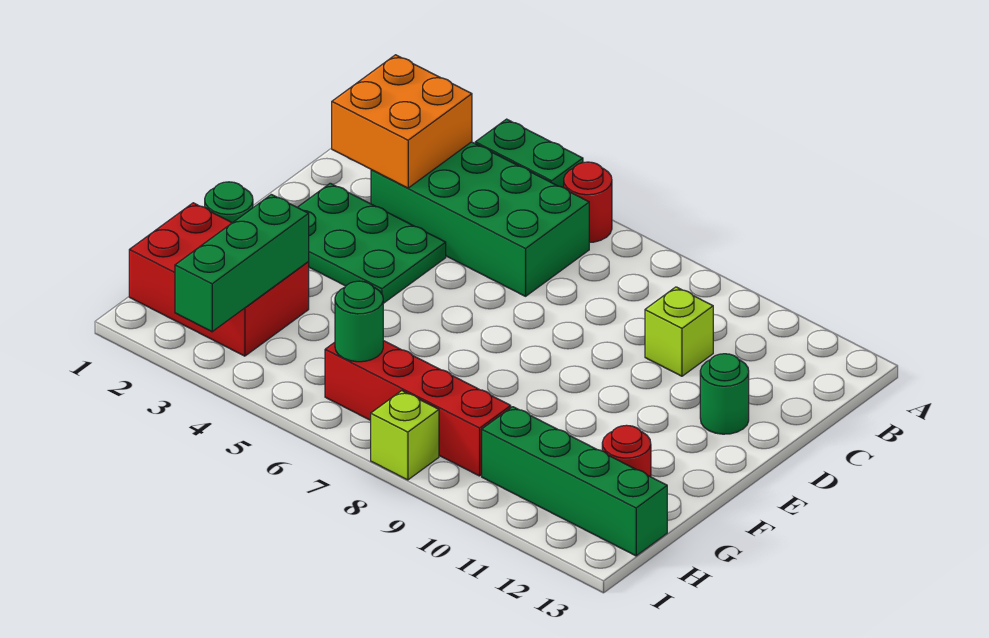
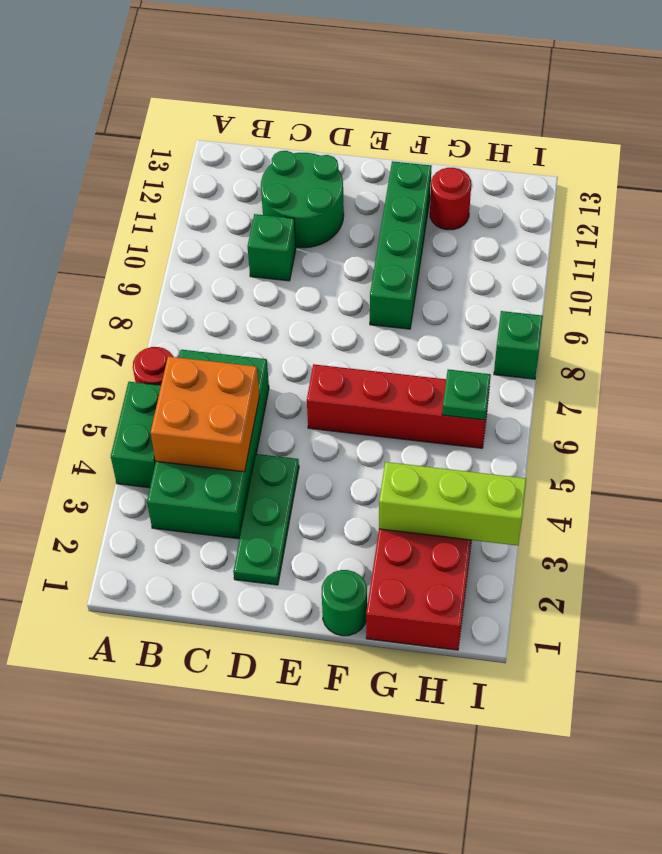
orange brick B2:C3 level 2 -> orange brick B4:C5 level 2
lime brick C10 level 1 -> green brick C10 level 1
green plate D2:E4 level 1 -> green plate D2:D4 level 1
green round brick D12 level 1 -> green round brick C11:D12 level 1
green brick G3:I3 level 2 -> lime brick G3:I3 level 2
red brick H6:H9 level 1 -> red brick E6:H6 level 1
green round brick H6 level 2 -> green plate H6 level 2
green brick H10:H13 level 1 -> green brick F9:F12 level 1
lime brick I8 level 1 -> green brick I8 level 1

